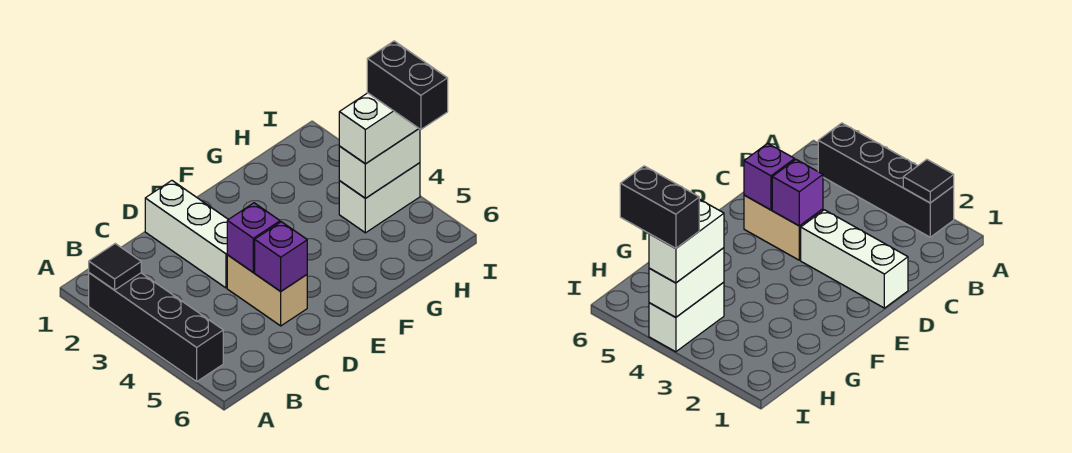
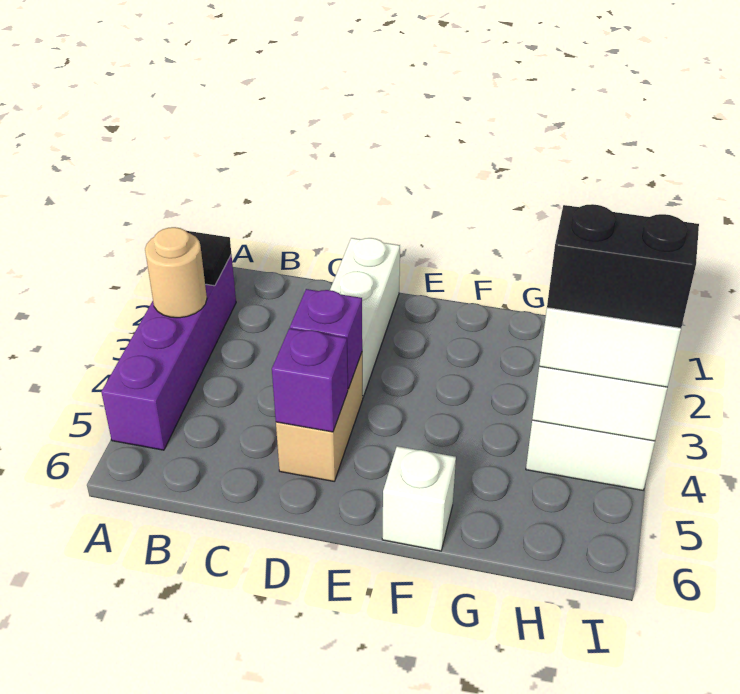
black brick A2:A5 level 1 -> purple brick A2:A5 level 1
none -> tan round brick A3 level 2
none -> white brick F6 level 1
black brick I4:I5 level 4 -> black brick H4:I4 level 4

